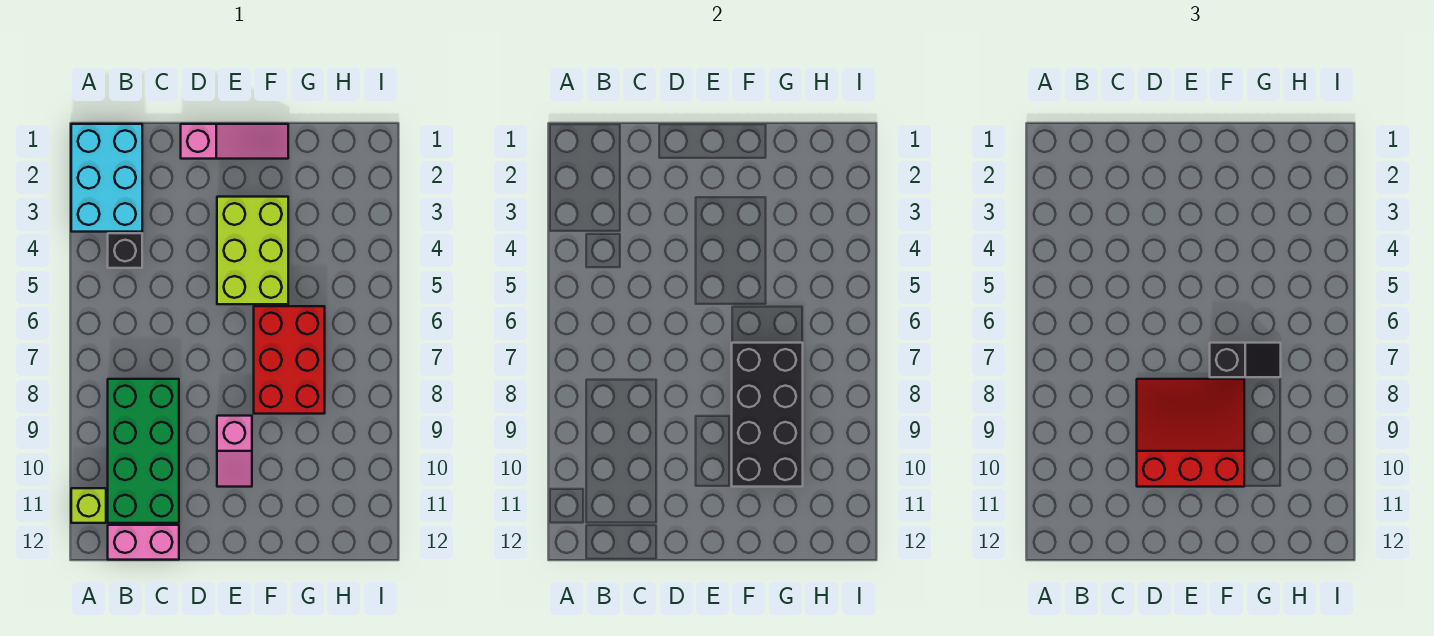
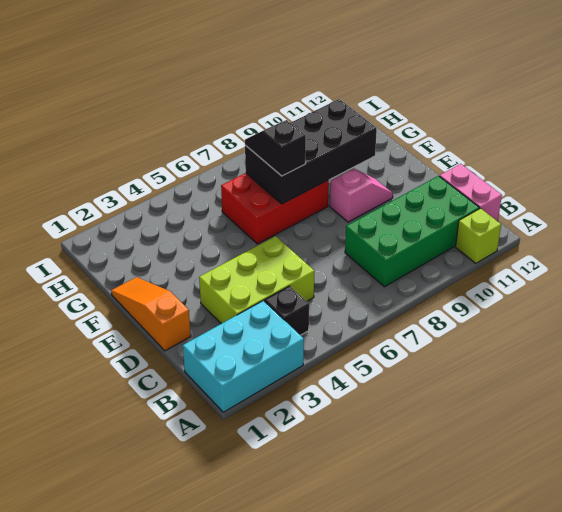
pink slope D1:F1 level 1 top D -> orange slope D1:F1 level 1 top D
red slope D8:F10 level 3 top 10 -> none
lime brick E3:F5 level 1 -> lime brick C3:D5 level 1

